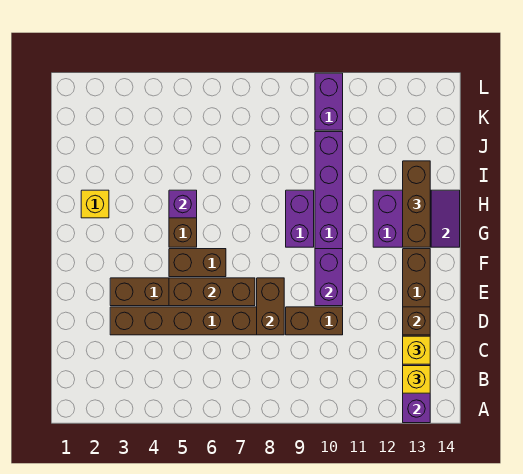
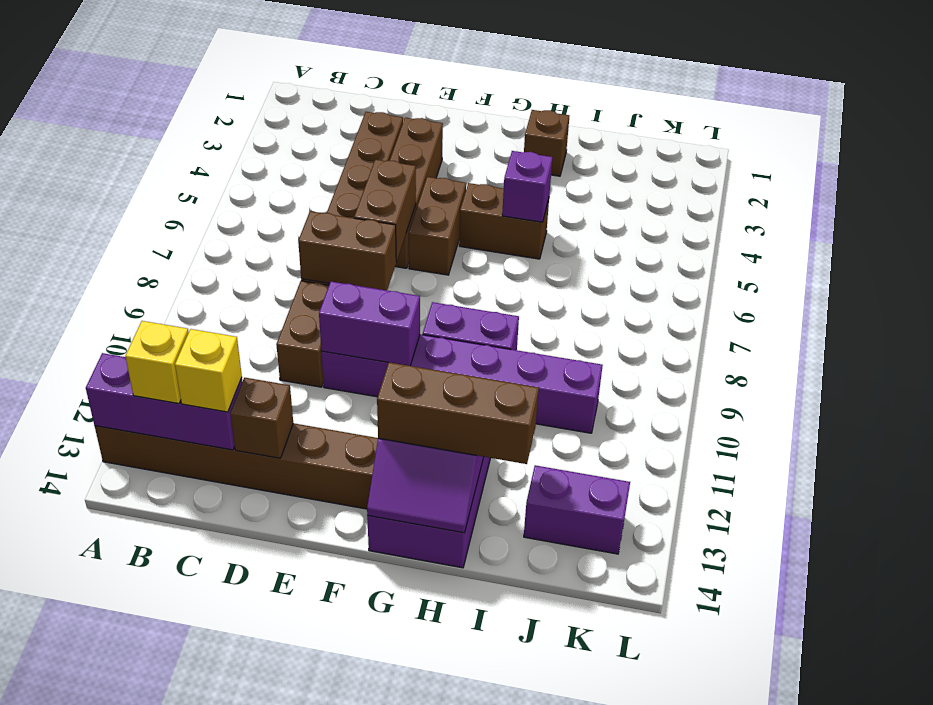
brown brick E5:E7 level 2 -> brown brick E6:E7 level 2
yellow brick H2 level 1 -> brown brick H2 level 1
purple brick K10:L10 level 1 -> purple brick J13:K13 level 1

